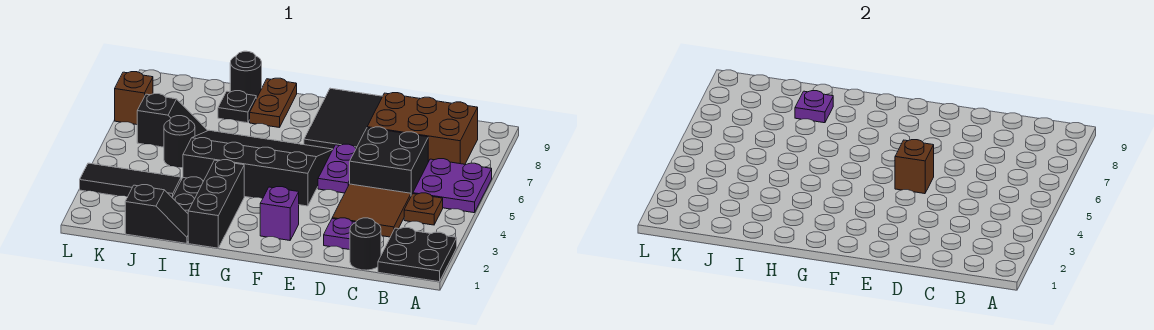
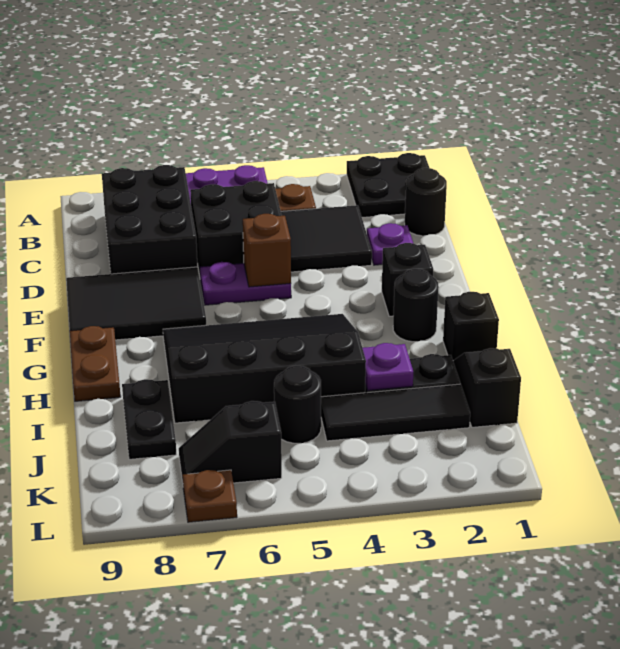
brown brick B7:D8 level 1 -> black brick B7:D8 level 1
brown tile C3:D4 level 1 -> black tile C3:D4 level 1
purple brick F2 level 1 -> black brick F2 level 1
black slope F4:I6 level 1 top 4 -> black slope G4:I7 level 1 top I
black brick H1:H3 level 1 -> black brick H1 level 1
brown plate H8:H9 level 1 -> brown plate G9:H9 level 1
black plate I8 level 1 -> black plate I8:J8 level 1
purple plate I8 level 2 -> purple plate I3 level 2
black round brick I9 level 1 -> black round brick G2 level 1
black tile J3:L3 level 1 -> black tile J2:J4 level 1
black slope J6:K6 level 1 top K -> black slope K6:K7 level 1 top 6
brown brick L7 level 1 -> brown plate L7 level 1

